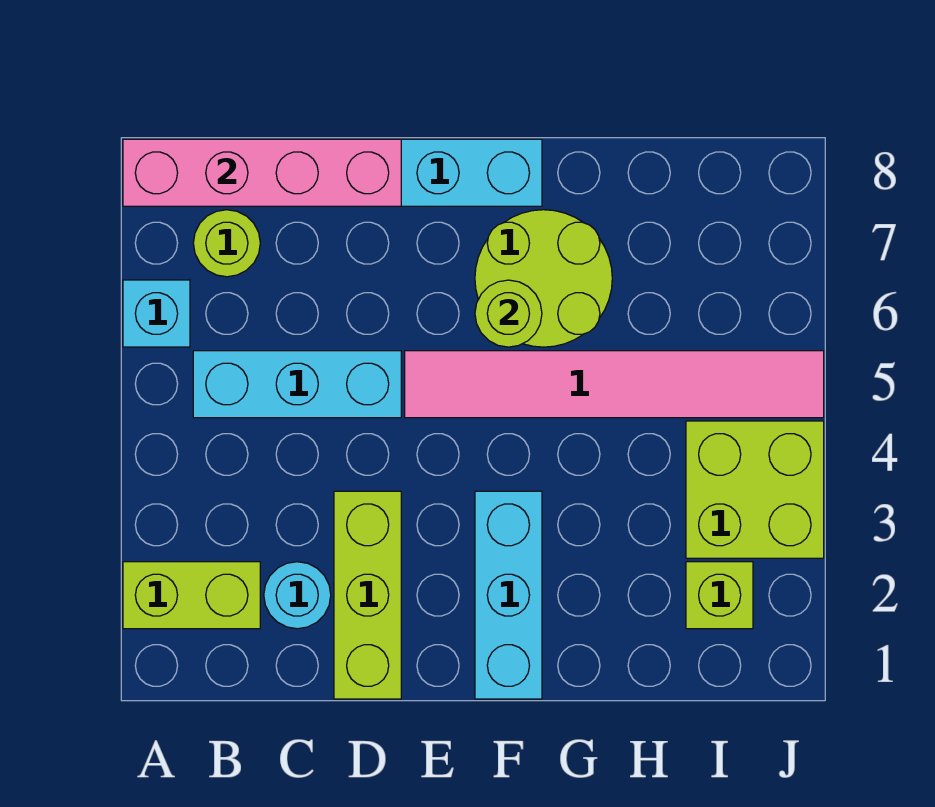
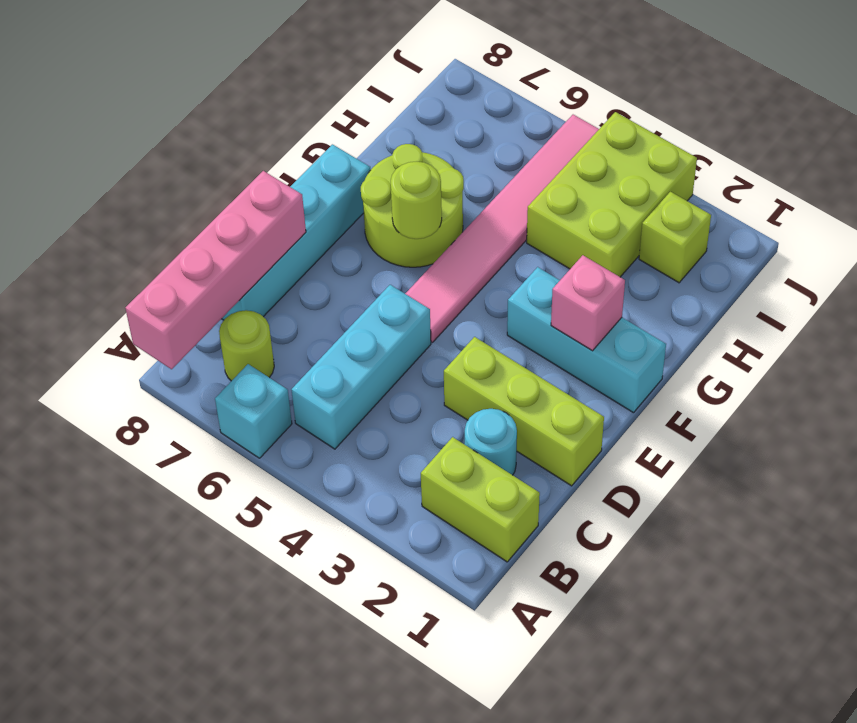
lime brick A2:B2 level 1 -> lime brick B1:B2 level 1
none -> pink brick F2 level 2
lime brick I3:J4 level 1 -> lime brick H3:J4 level 1

